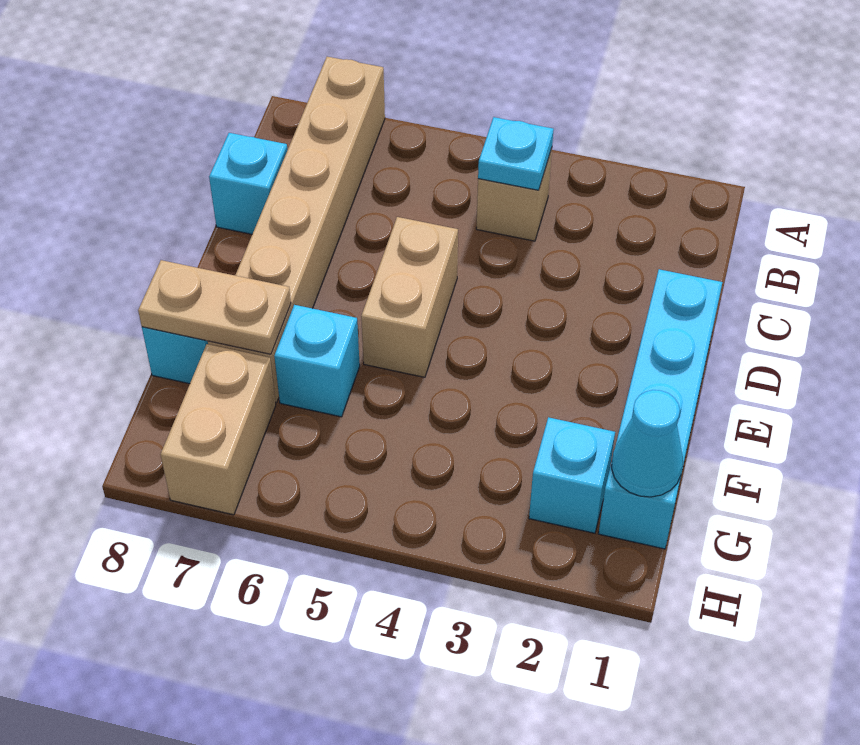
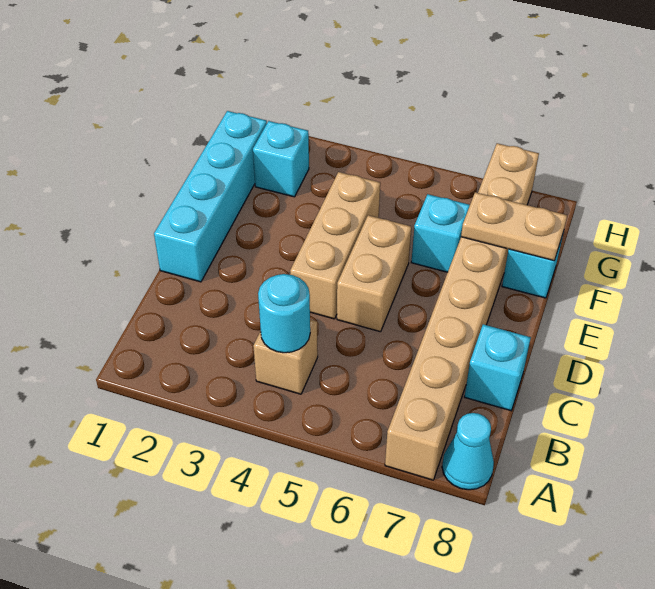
cyan plate B4 level 2 -> cyan round brick B4 level 2
none -> tan brick D4:F4 level 1
cyan cone G1 level 2 -> cyan cone A8 level 1

